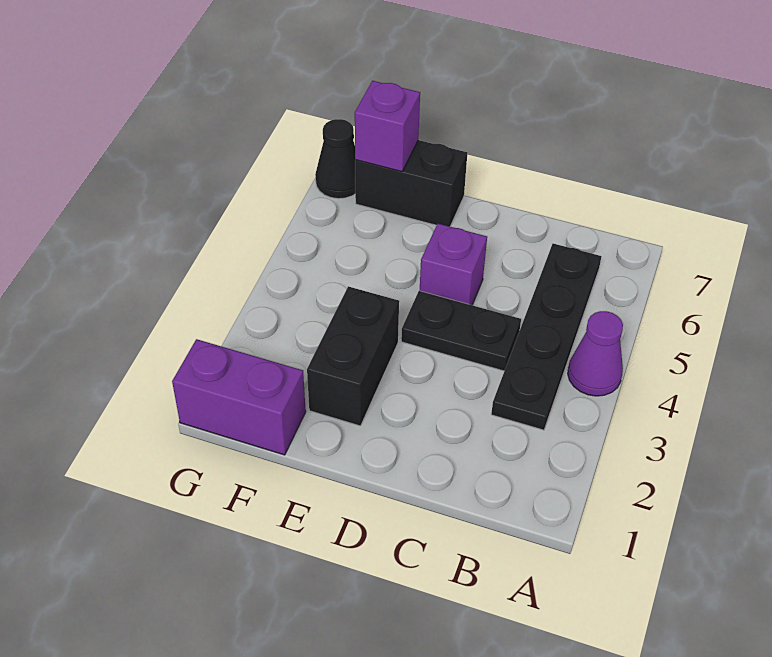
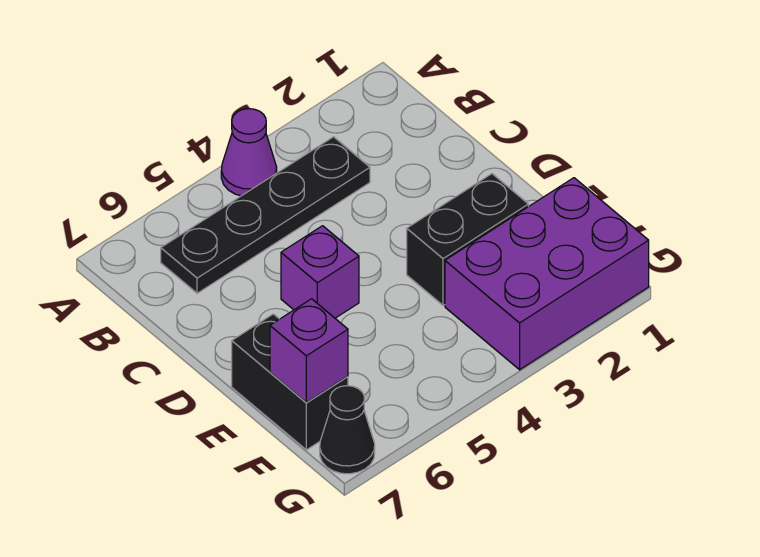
black plate C4:D4 level 1 -> none
purple brick F1:G1 level 1 -> purple brick F1:G3 level 1

